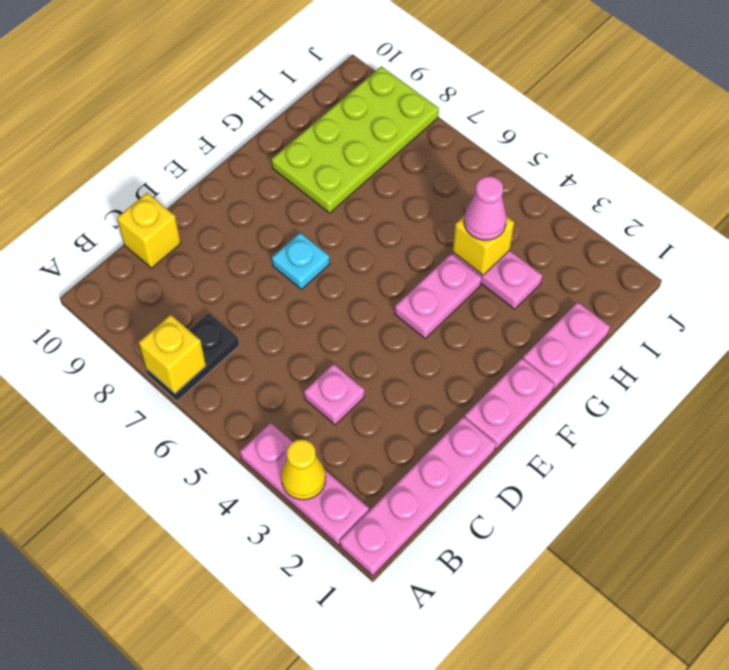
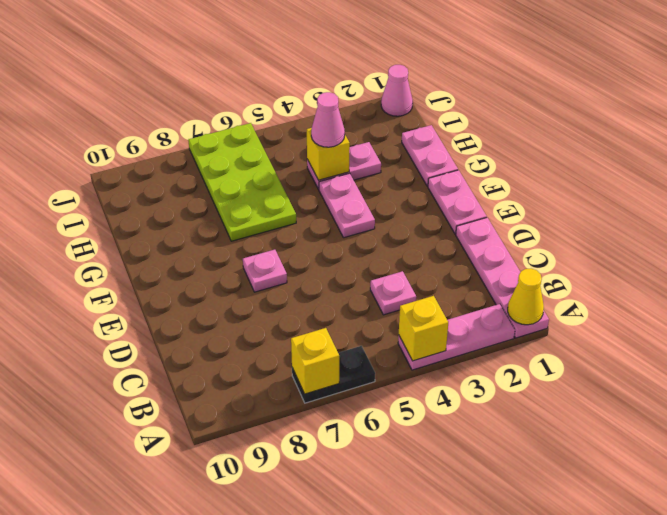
yellow cone A3 level 2 -> yellow cone A1 level 2
black plate A7:B7 level 1 -> black plate A6:A7 level 1
yellow brick C10 level 1 -> yellow brick A4 level 2
cyan plate E7 level 1 -> pink plate E7 level 1
lime plate G8:J9 level 1 -> lime plate G6:J7 level 1
none -> pink cone J1 level 1

